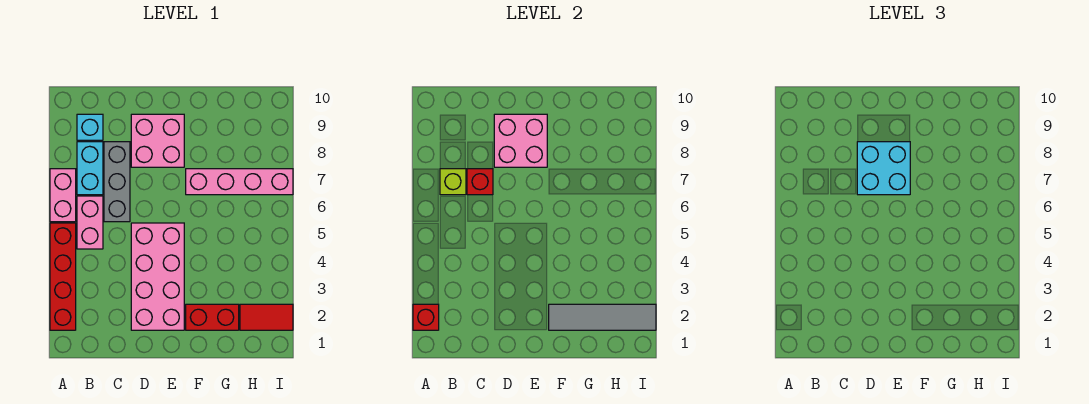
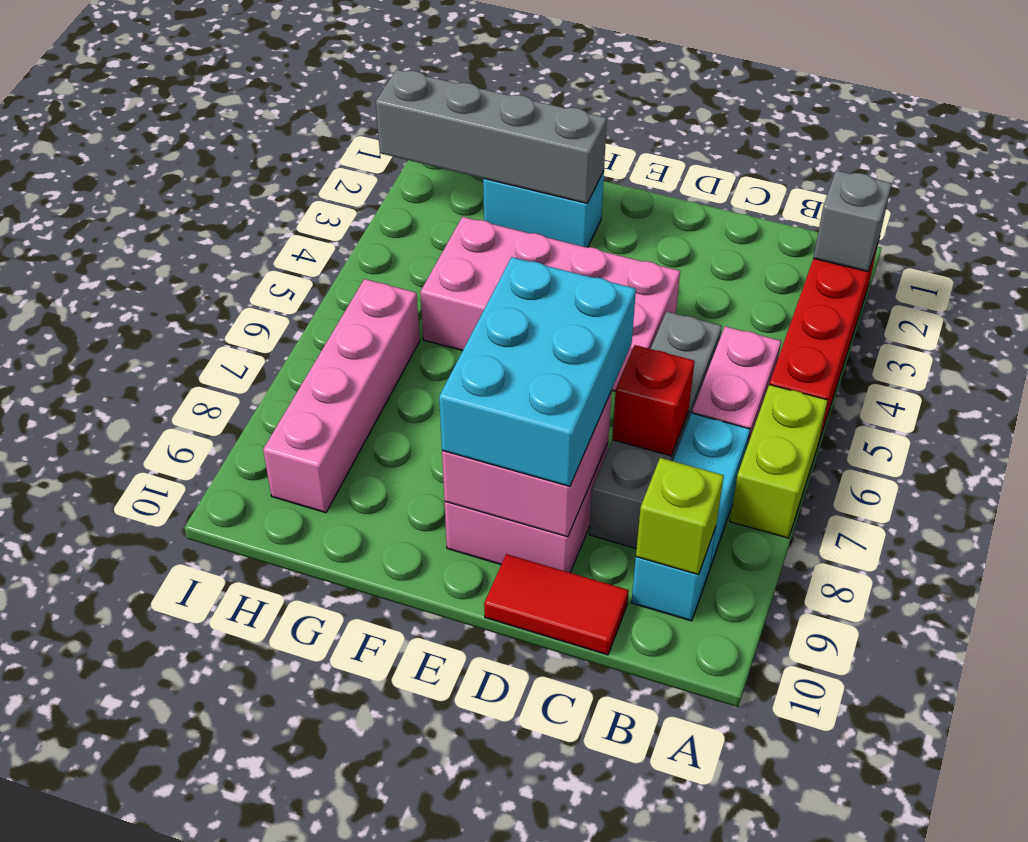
red brick A2 level 2 -> grey brick A2 level 2
pink brick A6:A7 level 1 -> lime brick A6:A7 level 1
lime brick B7 level 2 -> lime brick B9 level 2
grey brick C6:C8 level 1 -> grey brick C5:C8 level 1
pink brick D2:E5 level 1 -> pink brick D4:G5 level 1
cyan brick D7:E8 level 3 -> cyan brick D7:E9 level 3
red brick F2:G2 level 1 -> cyan brick F2:G2 level 1
grey tile F2:I2 level 2 -> grey brick F2:I2 level 2
pink brick F7:I7 level 1 -> pink brick H6:H9 level 1
red tile H2:I2 level 1 -> red tile C10:D10 level 1

